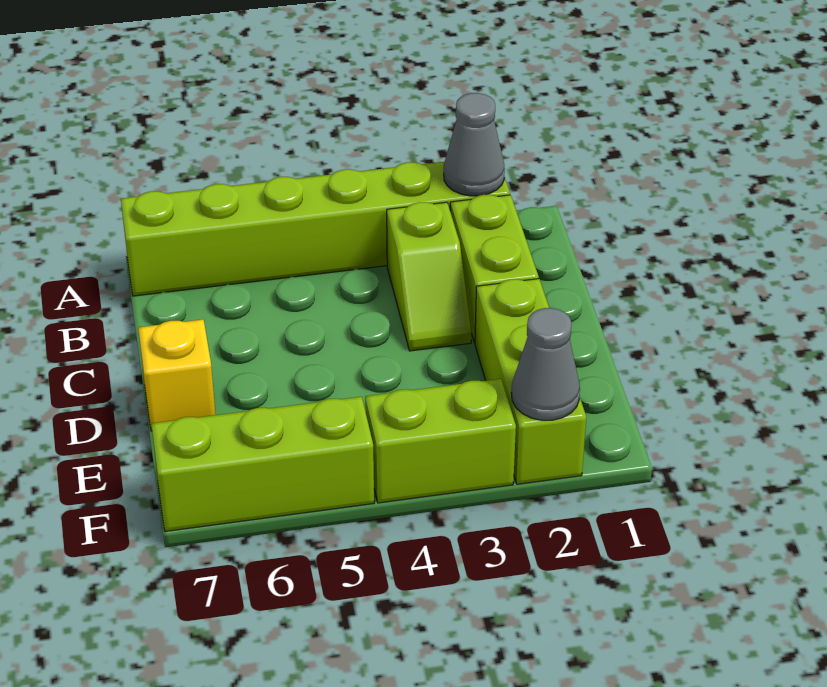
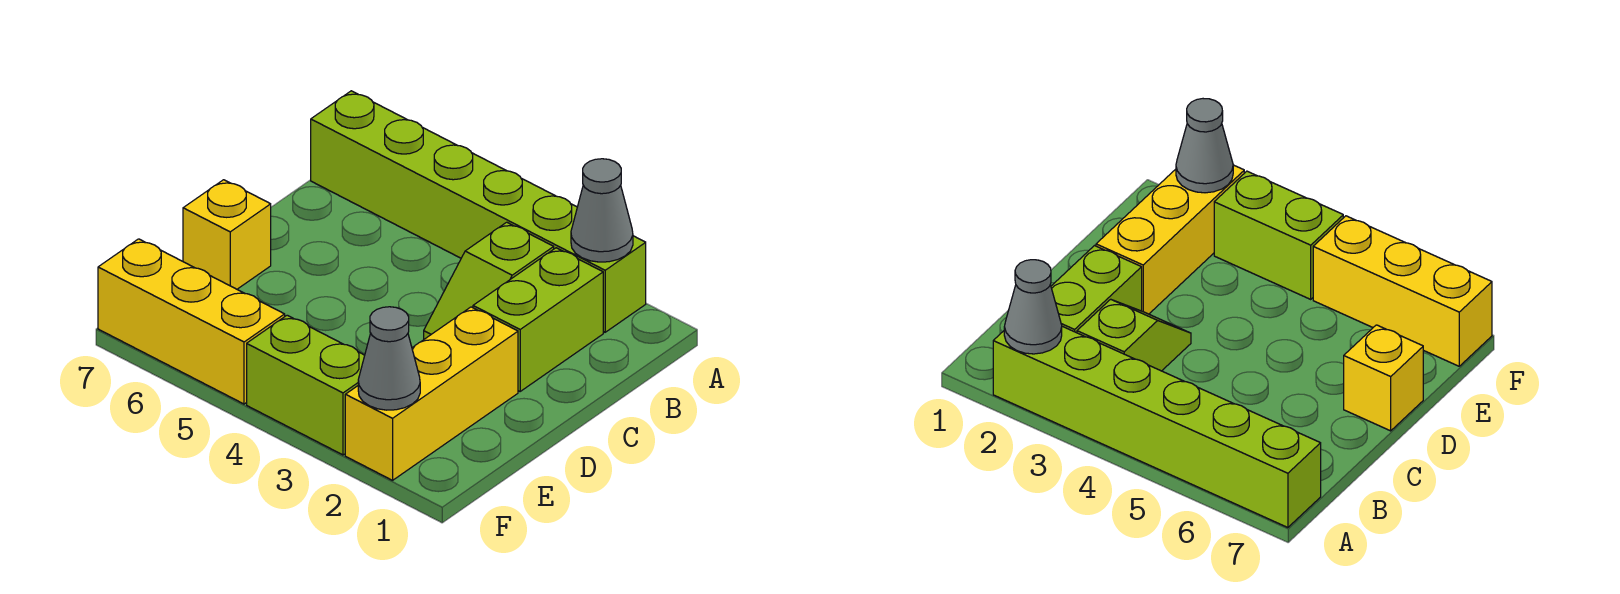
lime brick D2:F2 level 1 -> yellow brick D2:F2 level 1
lime brick F5:F7 level 1 -> yellow brick F5:F7 level 1

